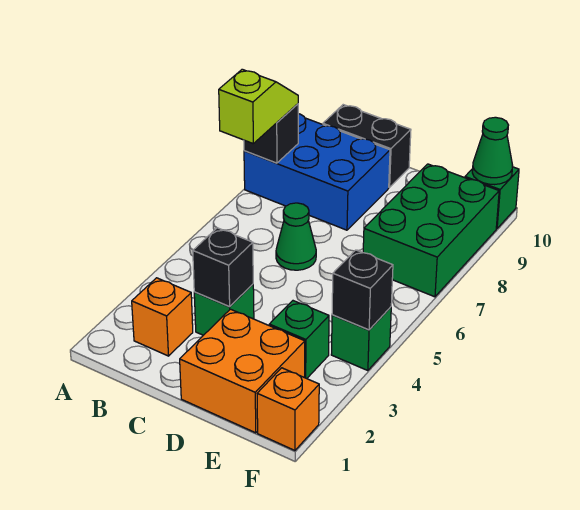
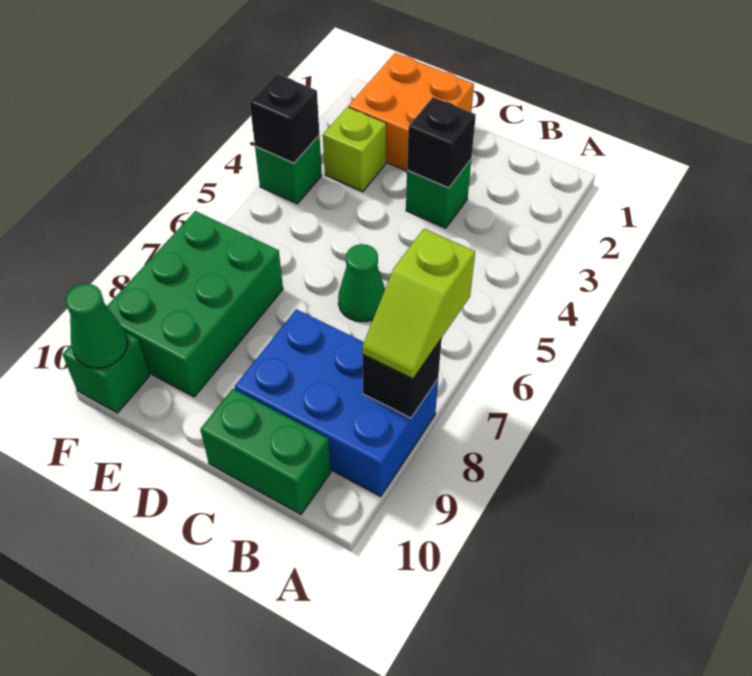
orange brick B2 level 1 -> none
black brick B10:C10 level 1 -> green brick B10:C10 level 1
green brick E3 level 1 -> lime brick E3 level 1
orange brick F1 level 1 -> none

